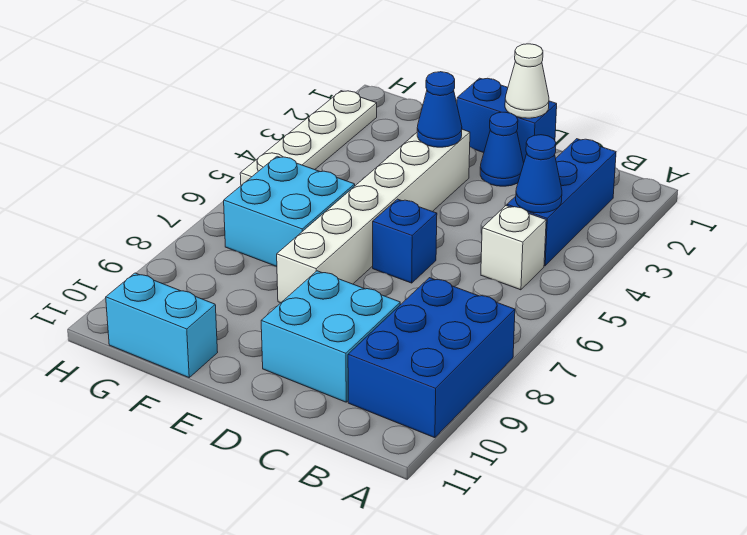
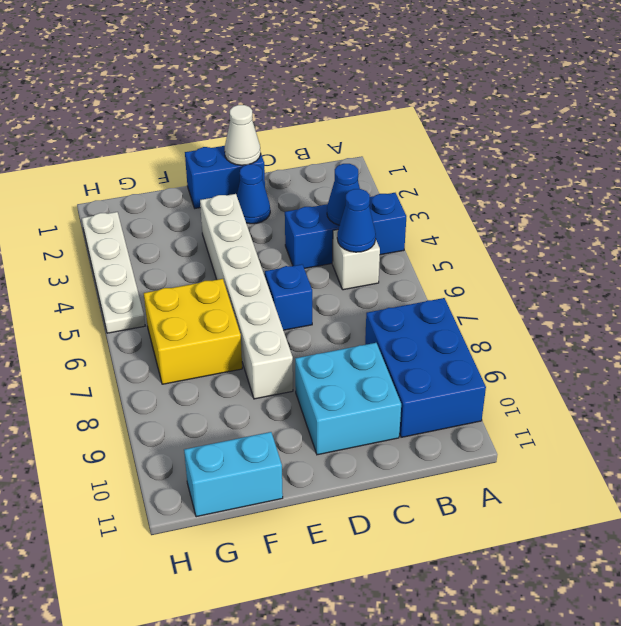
blue brick B2:B4 level 1 -> blue brick A4:C4 level 1
blue cone E3 level 2 -> blue cone B5 level 2
cyan brick F6:G7 level 1 -> yellow brick F6:G7 level 1

